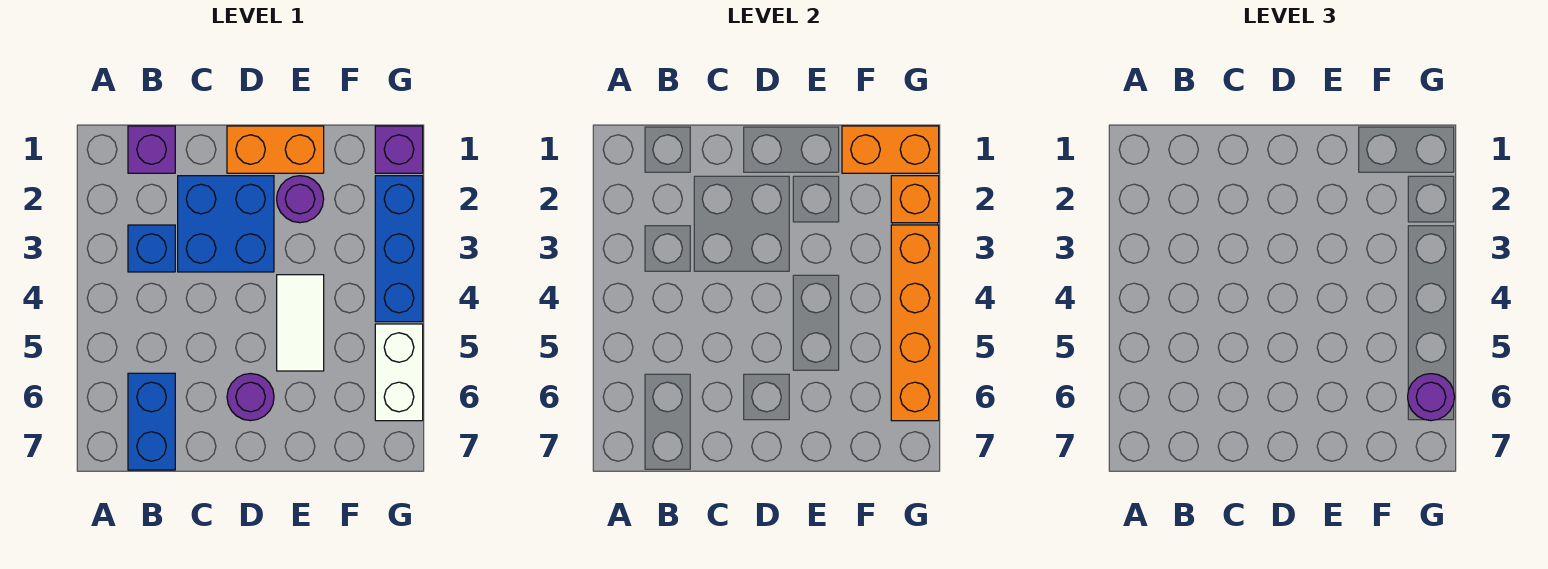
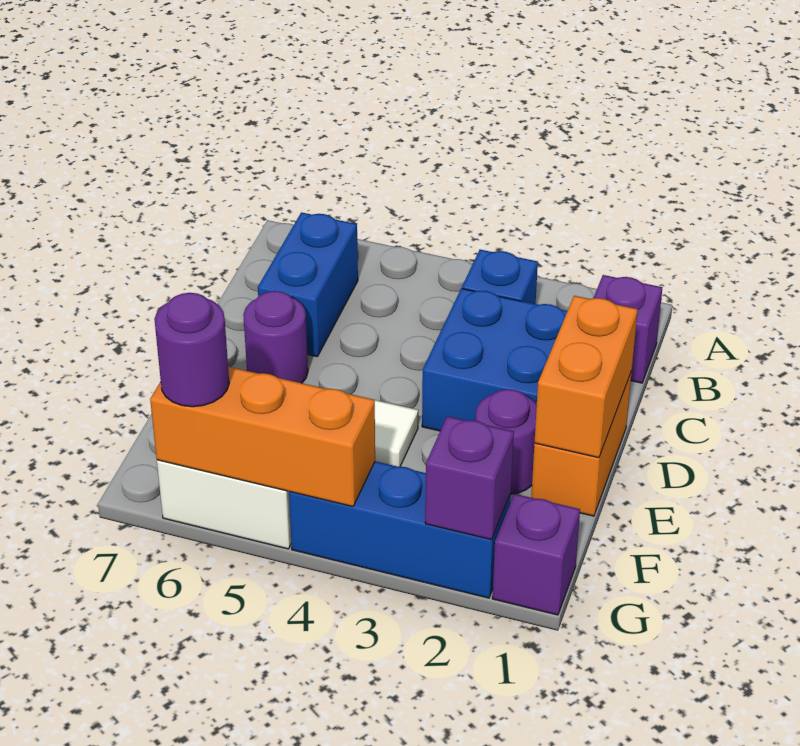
blue brick B6:B7 level 1 -> blue brick B6:C6 level 1
orange brick F1:G1 level 2 -> orange brick D1:E1 level 2
orange brick G2 level 2 -> purple brick G2 level 2
orange brick G3:G6 level 2 -> orange brick G4:G6 level 2

